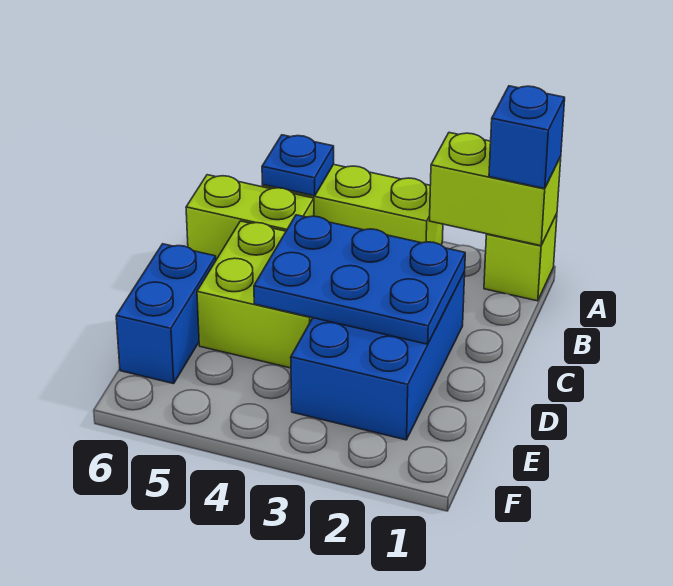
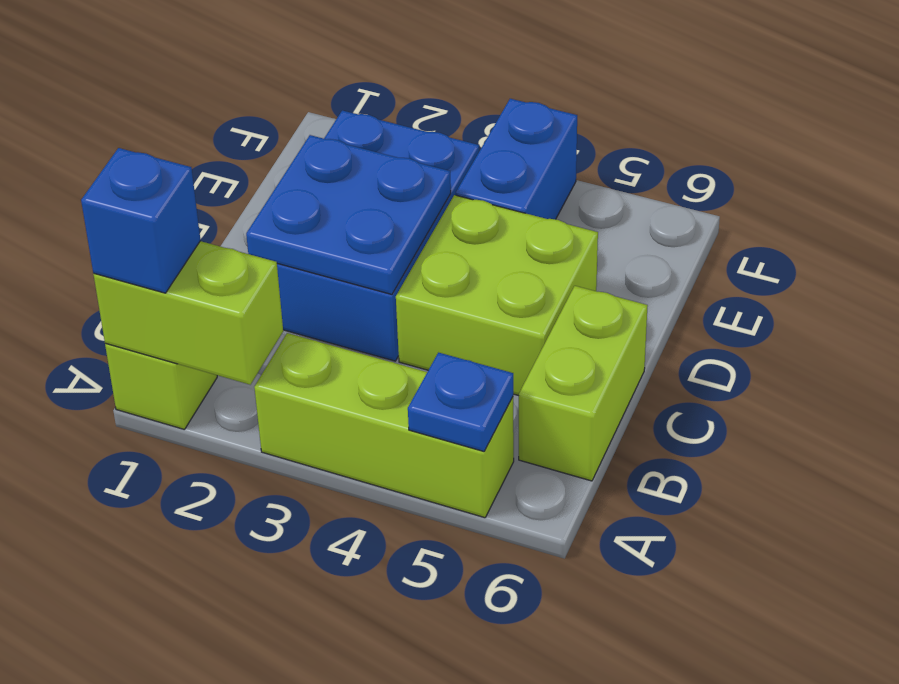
lime brick B5:B6 level 1 -> lime brick B6:C6 level 1
blue plate C2:D4 level 2 -> blue plate C2:D3 level 2
blue brick D6:E6 level 1 -> blue brick E4:F4 level 1

